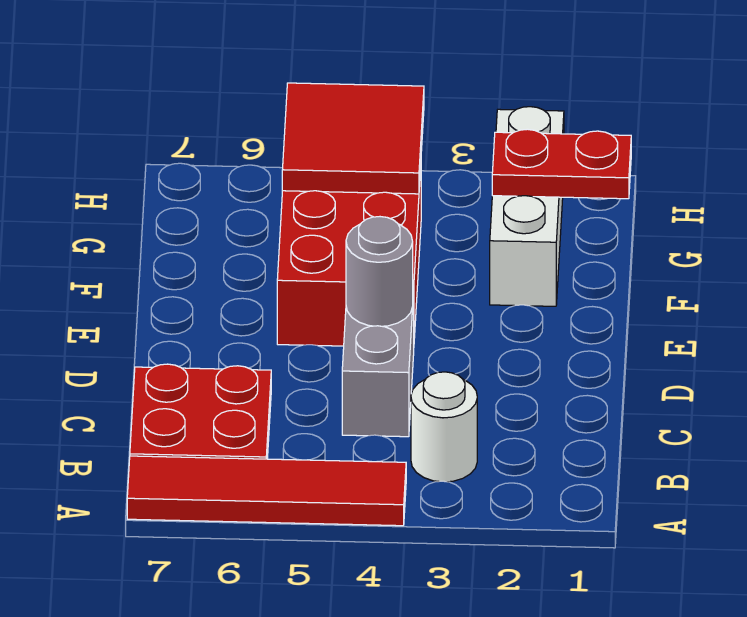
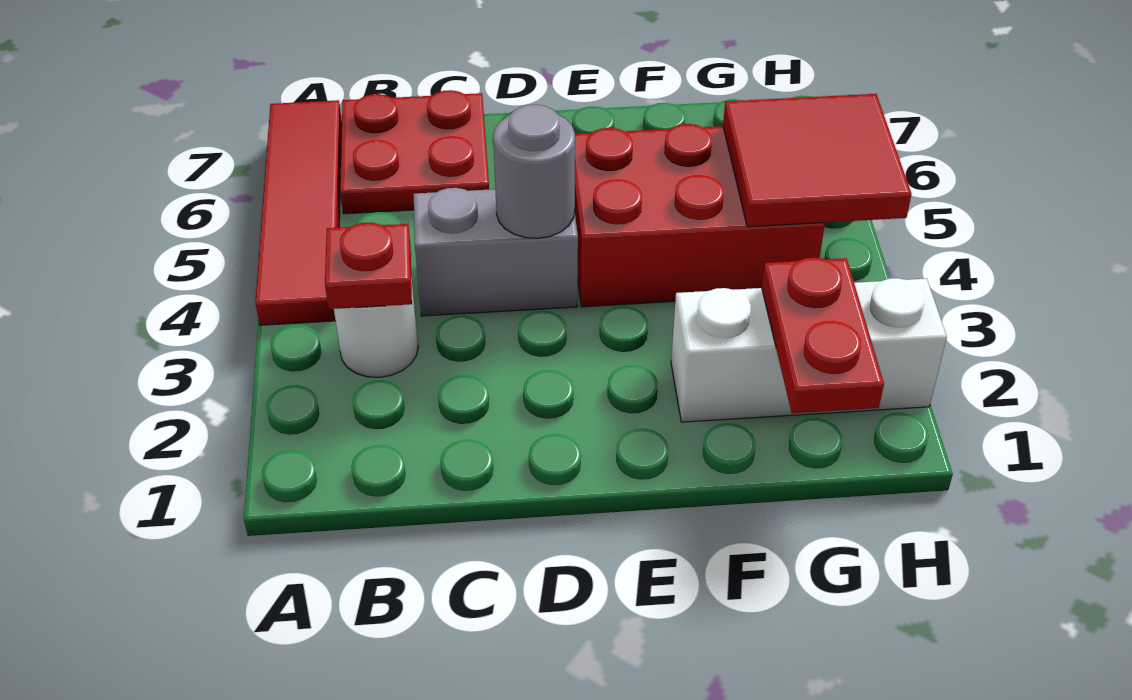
none -> red plate B3 level 2

